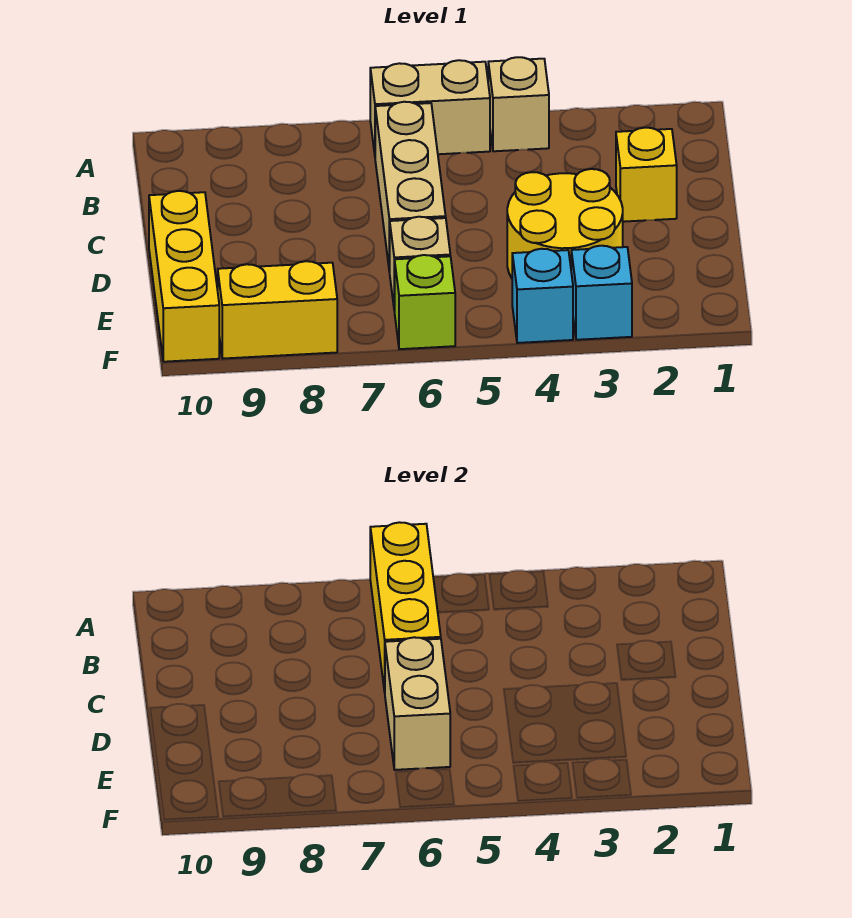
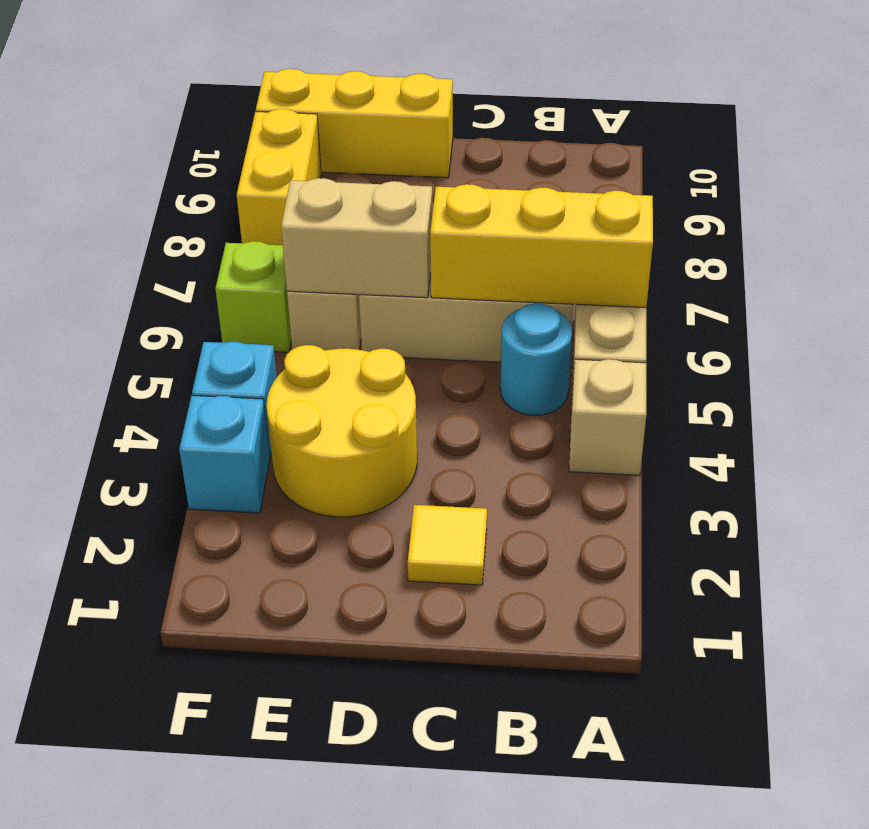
none -> cyan round brick B5 level 1
yellow brick C2 level 1 -> yellow tile C2 level 1

